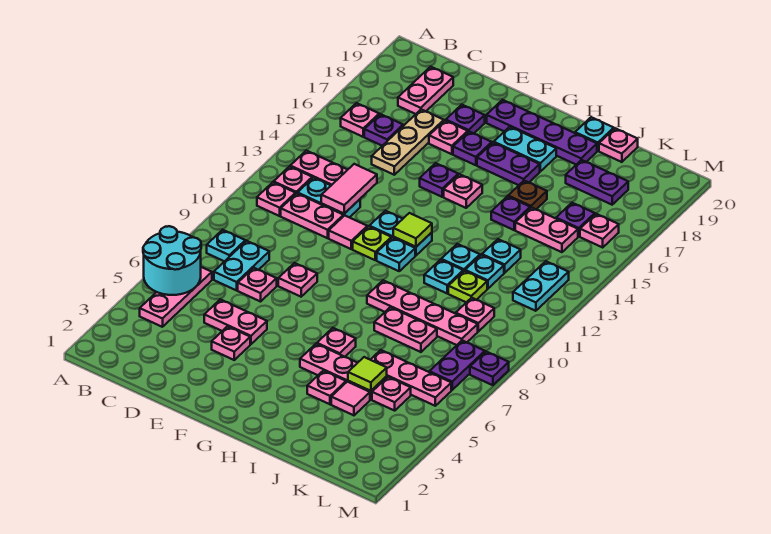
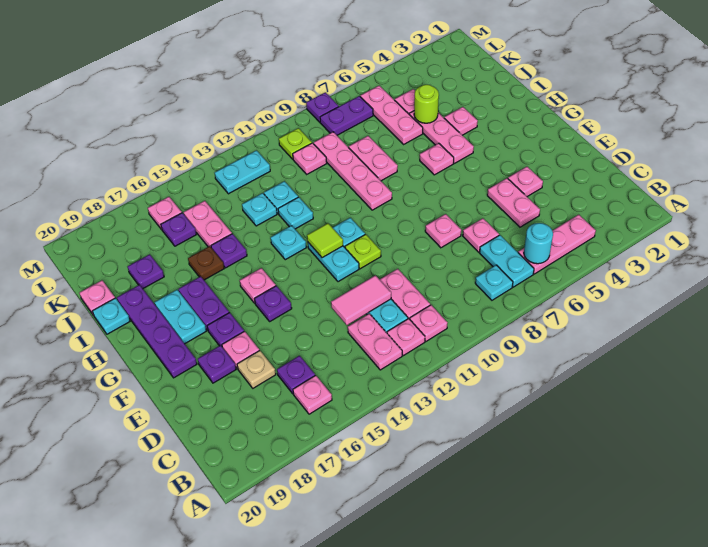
cyan round brick A5:B6 level 2 -> cyan round brick B6 level 2
cyan plate C7:C8 level 1 -> cyan plate B7:C7 level 1
pink plate C18:C19 level 1 -> none
tan plate D15:D17 level 1 -> tan plate D17 level 1
pink tile E11 level 1 -> none
cyan plate I11 level 1 -> cyan plate H13 level 1
pink tile J4 level 1 -> none
lime tile J5 level 2 -> lime round brick J5 level 2
lime plate J11 level 1 -> lime plate L10 level 1
purple plate J18:K18 level 1 -> purple plate J18 level 1

